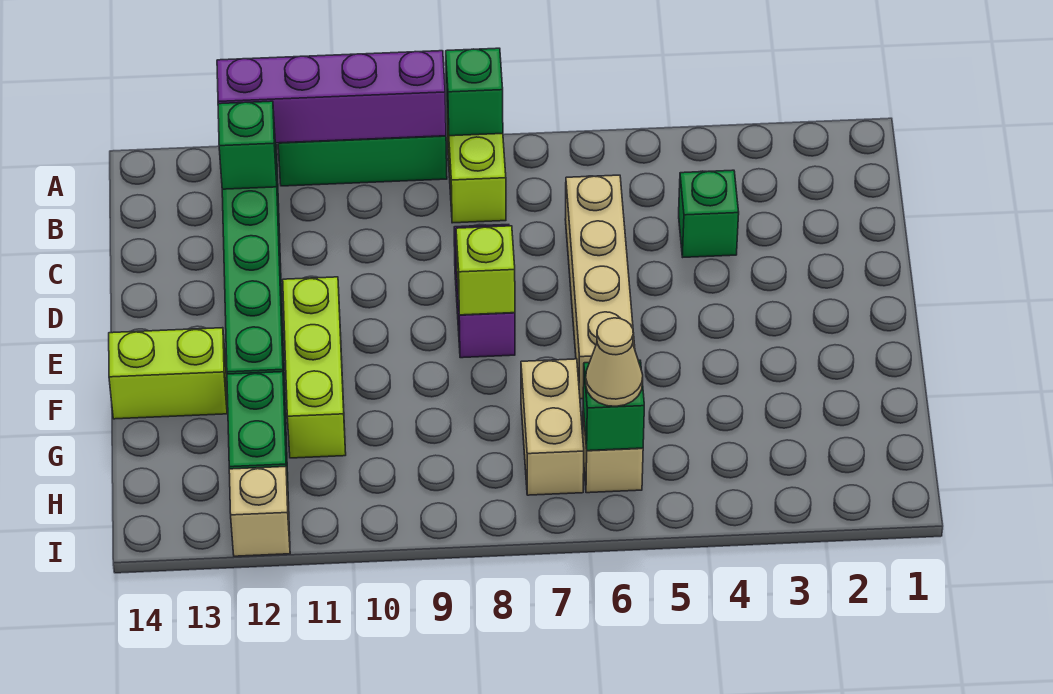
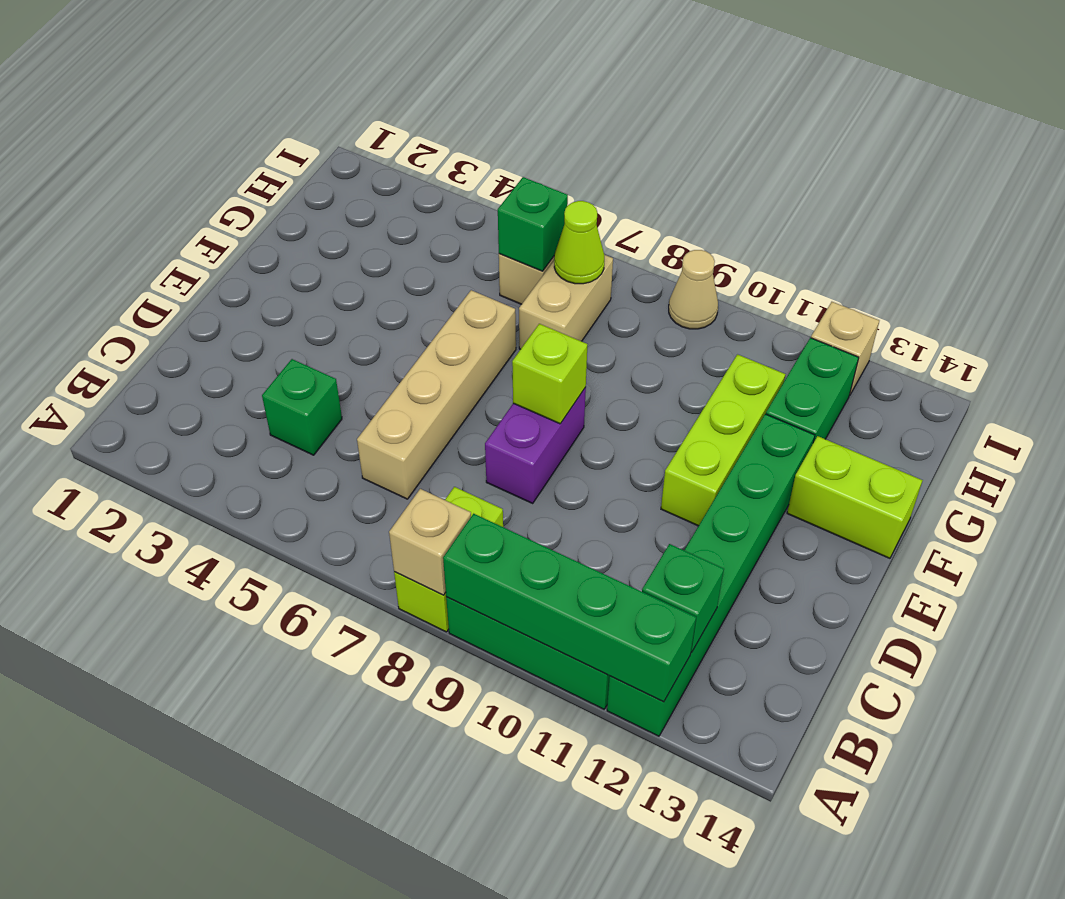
green brick A8 level 2 -> tan brick A8 level 2
purple brick A9:A12 level 2 -> green brick A9:A12 level 2
tan cone H6 level 3 -> tan cone I9 level 1
none -> lime cone H7 level 2

